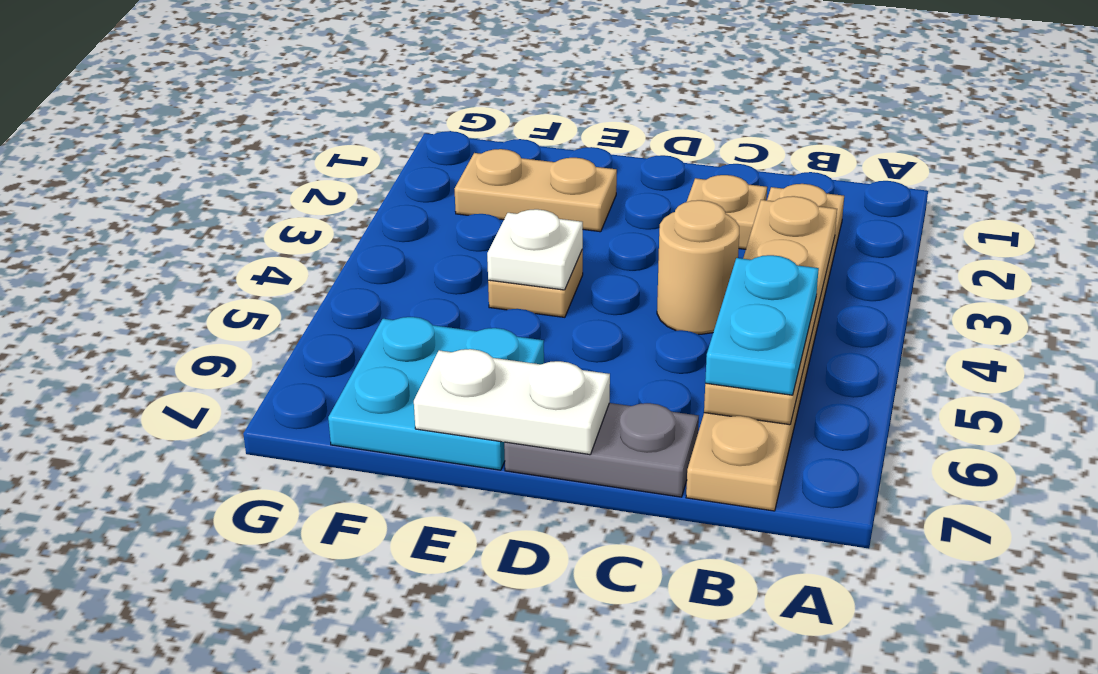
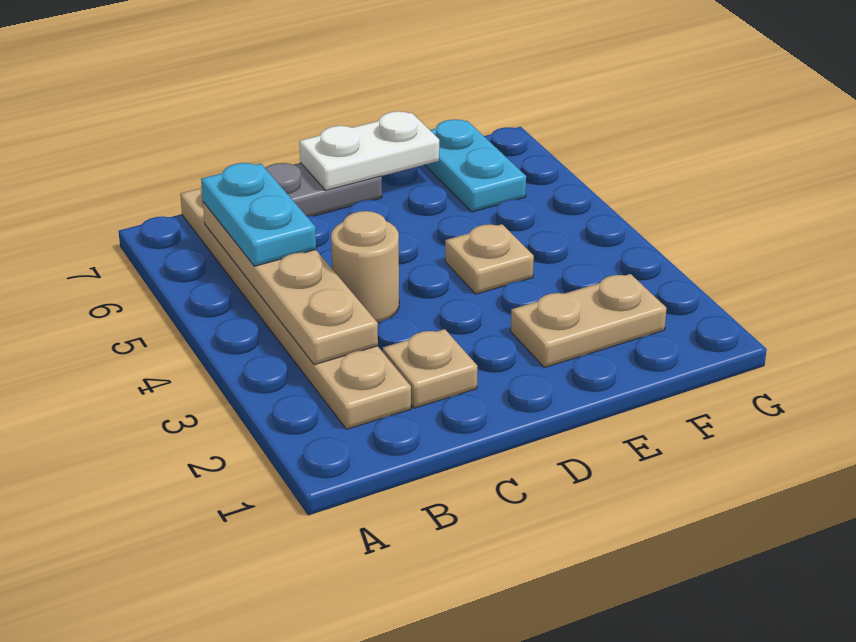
white plate E4 level 2 -> none
cyan plate E6:F7 level 1 -> cyan plate F6:F7 level 1

